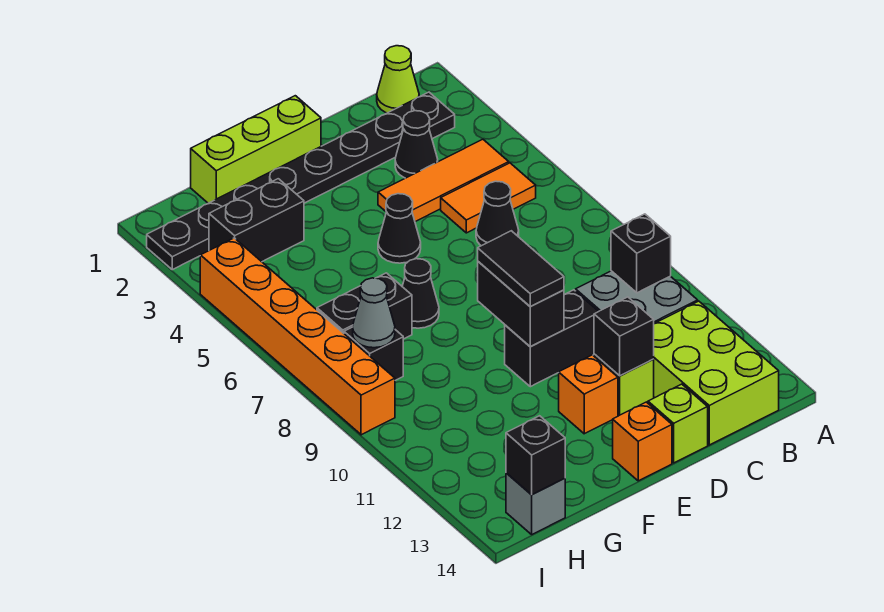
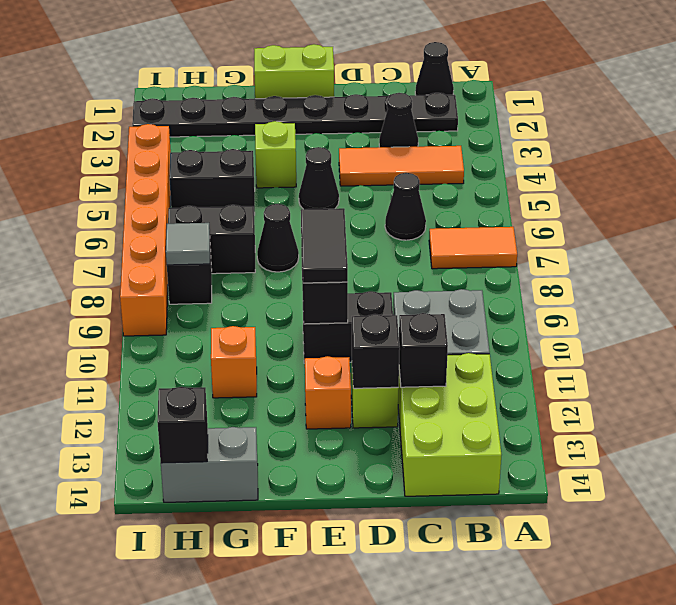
lime cone B1 level 1 -> black cone B1 level 1
orange tile B5:C5 level 1 -> orange tile A7:B7 level 1
black brick B10 level 2 -> black brick C12 level 2
lime brick D14 level 1 -> lime brick F4 level 1
lime brick E1:G1 level 1 -> lime brick E1:F1 level 1
orange brick E14 level 1 -> orange brick G11 level 1
black brick G3:H3 level 1 -> black brick G5:H5 level 1
grey cone H8 level 2 -> grey tile H8 level 2
grey brick H14 level 1 -> grey brick G14:H14 level 1

